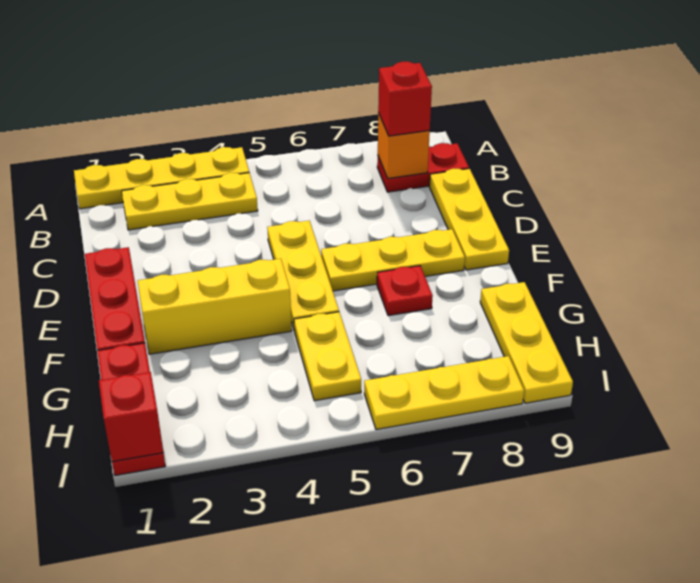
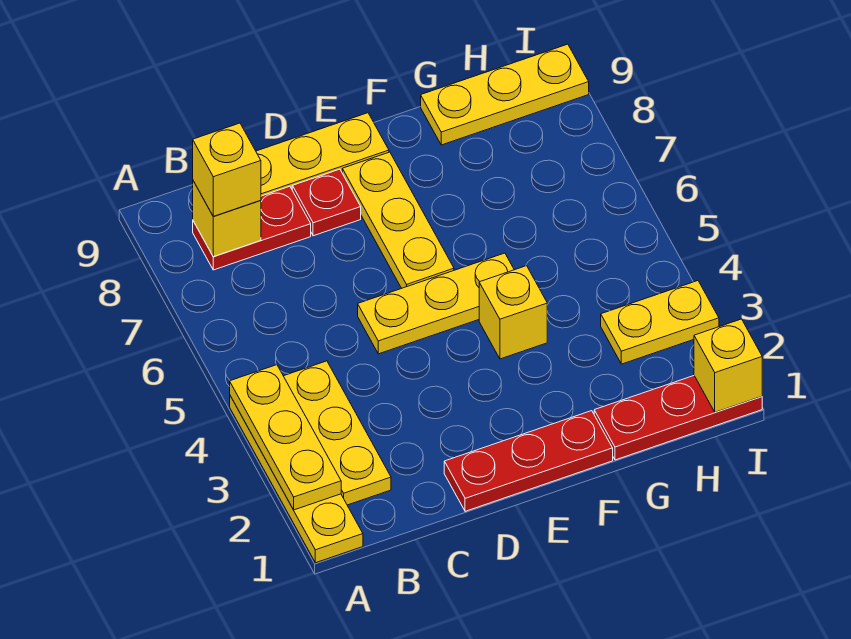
red plate B8:B9 level 1 -> red plate B8:C8 level 1
orange brick B8 level 2 -> yellow brick B8 level 2
red brick B8 level 3 -> yellow brick B8 level 3
yellow brick F2:F4 level 1 -> yellow brick F4 level 1
red plate F7 level 1 -> red plate D8 level 1
yellow plate G5:H5 level 1 -> yellow plate H3:I3 level 1
red brick I1 level 2 -> yellow brick I1 level 2
yellow plate I6:I8 level 1 -> yellow plate A2:A4 level 2

